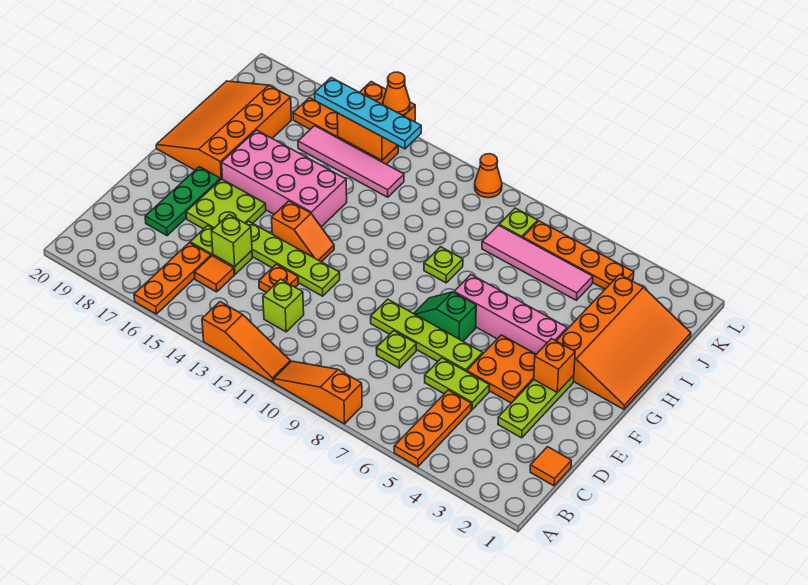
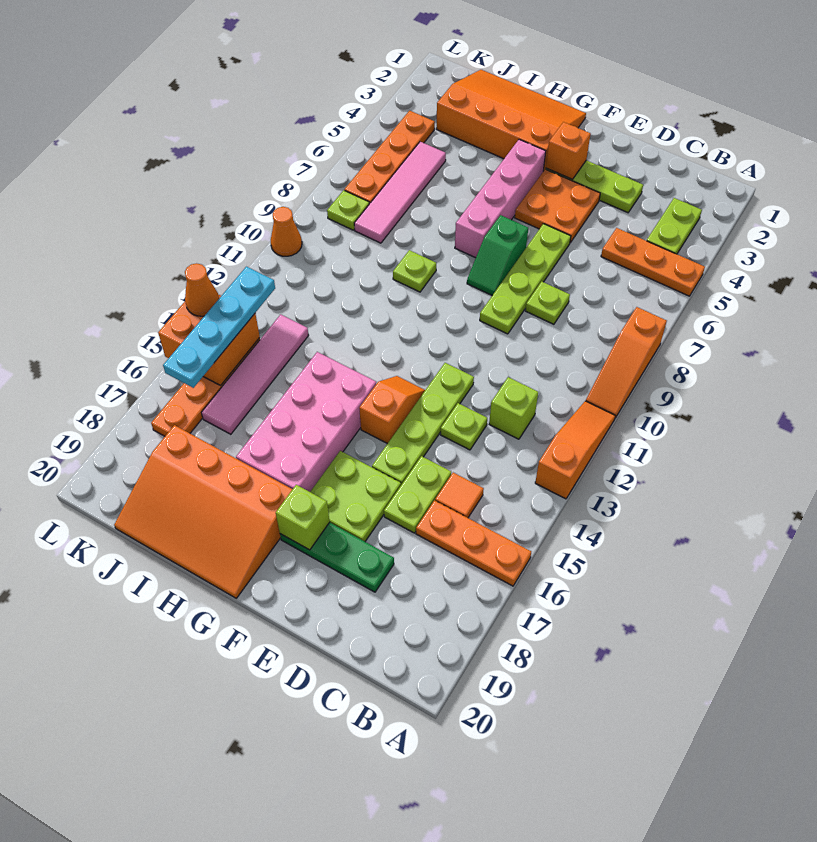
orange tile C1 level 1 -> none
lime plate D5:D6 level 1 -> lime plate B3:B4 level 1
orange plate D13 level 1 -> lime plate D13 level 1
lime brick D15 level 2 -> lime brick F18 level 2

